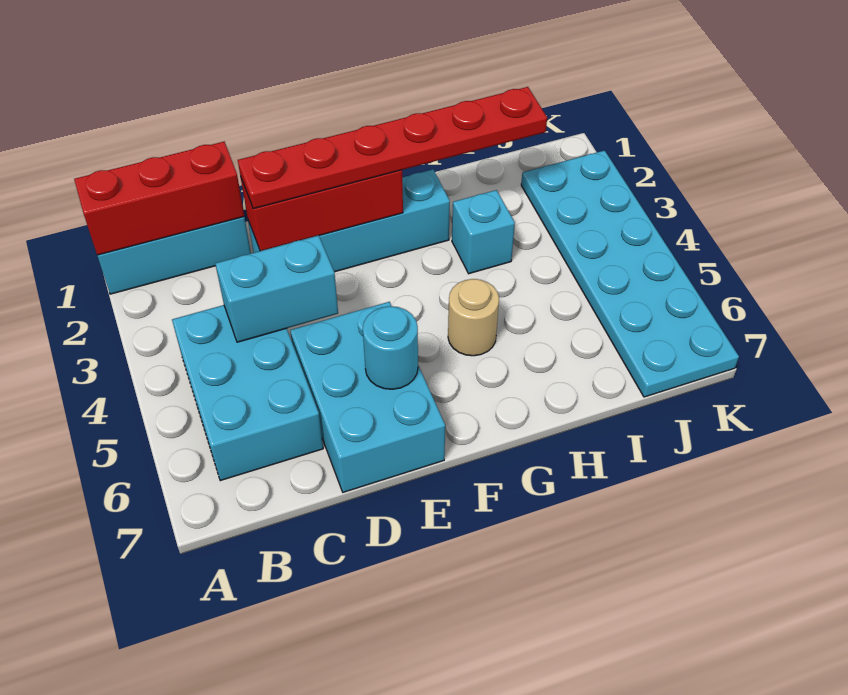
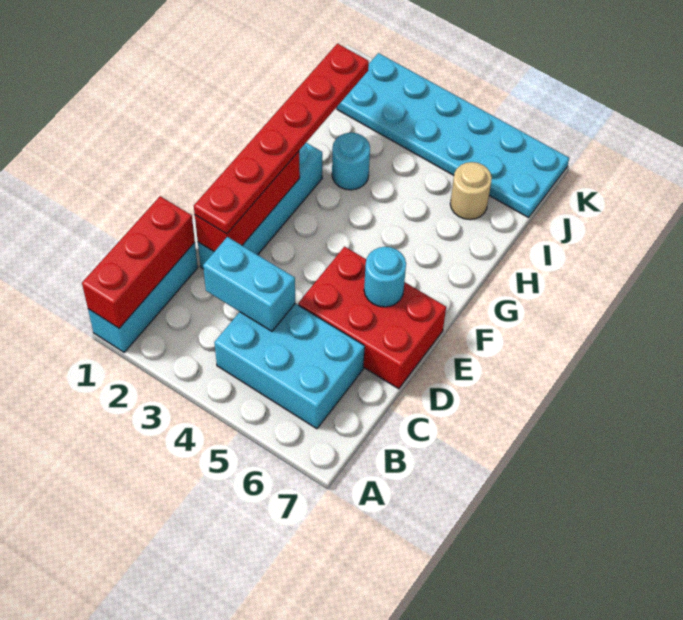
cyan brick C4:D4 level 2 -> cyan brick C3:C4 level 2
cyan brick D5:E7 level 1 -> red brick D5:E7 level 1
tan round brick G5 level 1 -> tan round brick I6 level 1
cyan brick H3 level 1 -> cyan round brick H3 level 1

